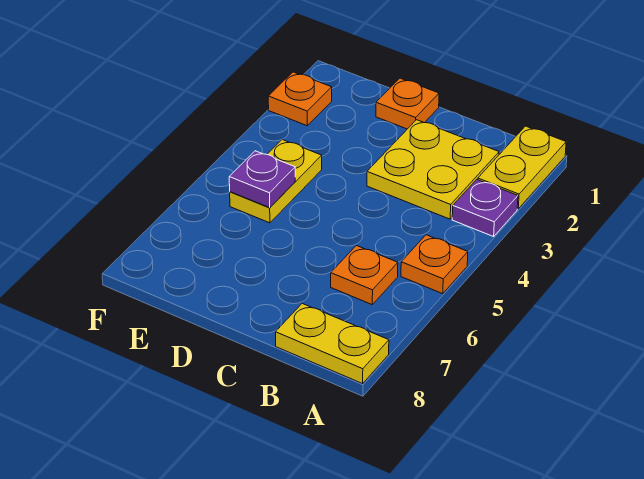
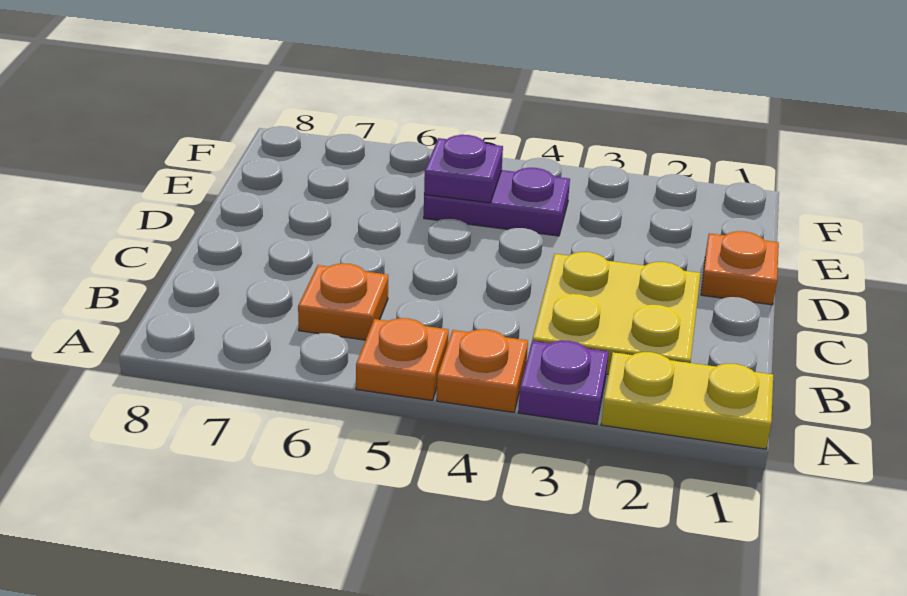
yellow plate A8:B8 level 1 -> none
yellow plate E4:E5 level 1 -> purple plate E4:E5 level 1
orange plate F2 level 1 -> orange plate A4 level 1

